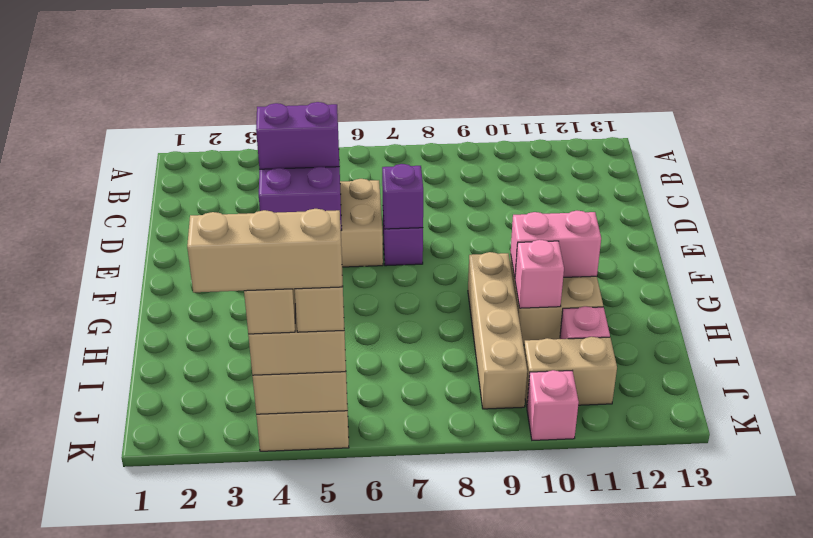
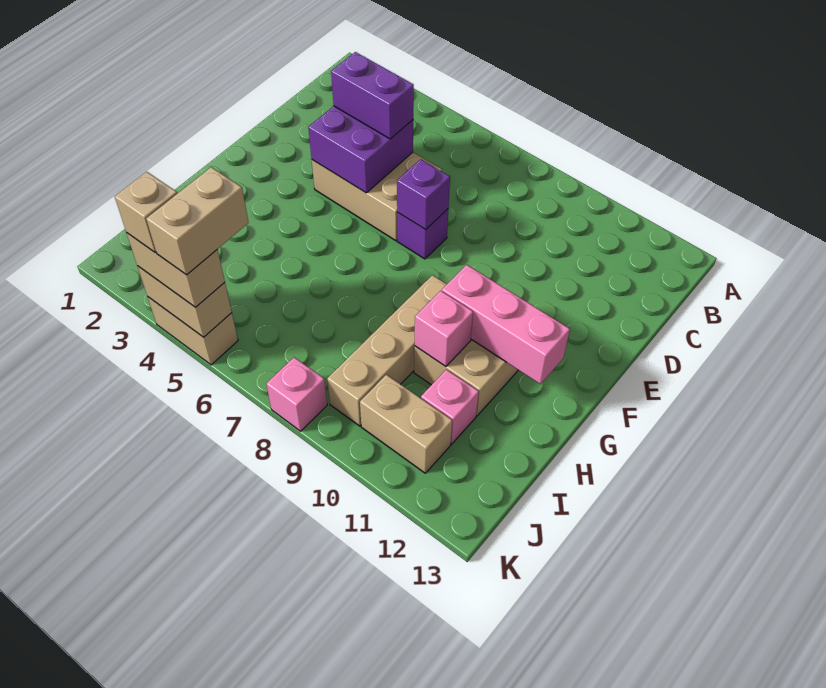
pink brick G10:G11 level 2 -> pink brick G10:G12 level 2
tan brick K3:K5 level 5 -> none
pink brick K10 level 1 -> pink brick K8 level 1

